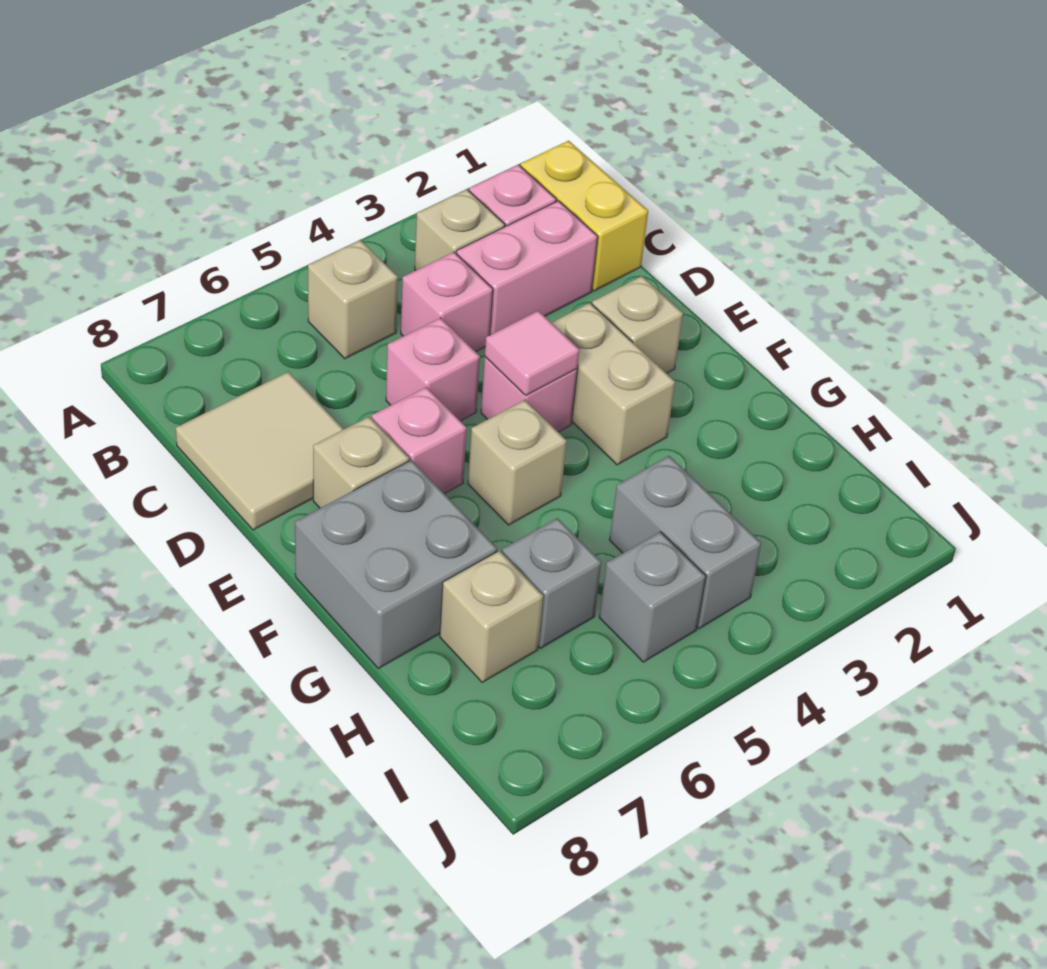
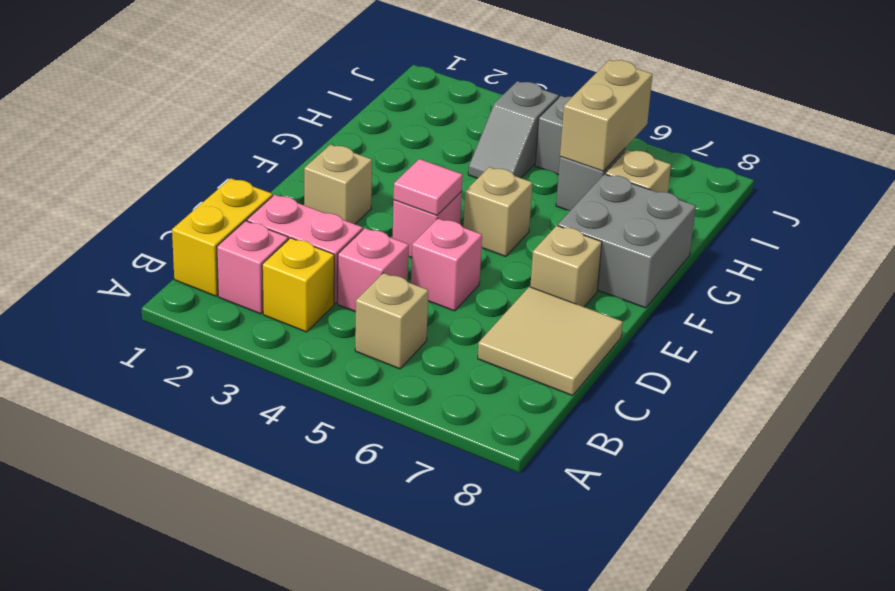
tan brick B3 level 1 -> yellow brick B3 level 1
tan brick E3:F3 level 1 -> tan brick H6:I6 level 2
pink brick E6 level 1 -> none
grey brick H4:I4 level 1 -> grey slope H4:I4 level 1 top I

